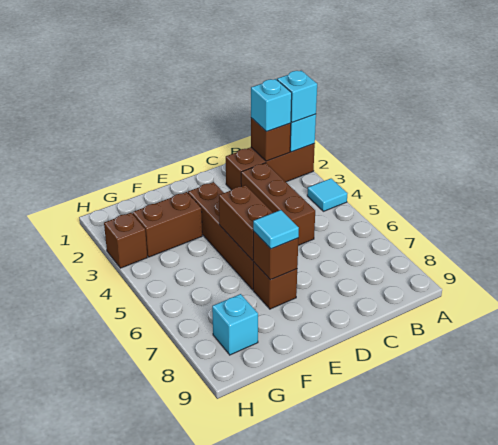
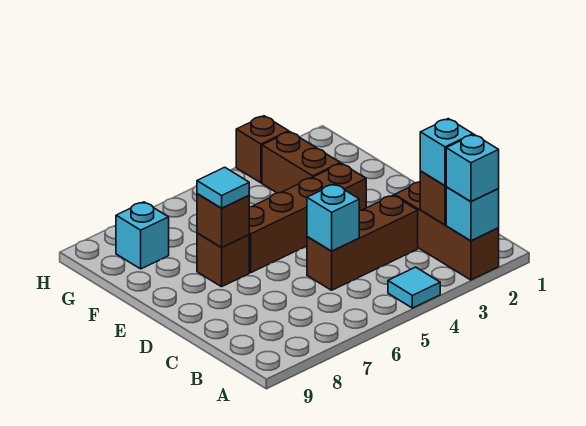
none -> cyan brick C5 level 2
brown brick E5:E6 level 2 -> none

